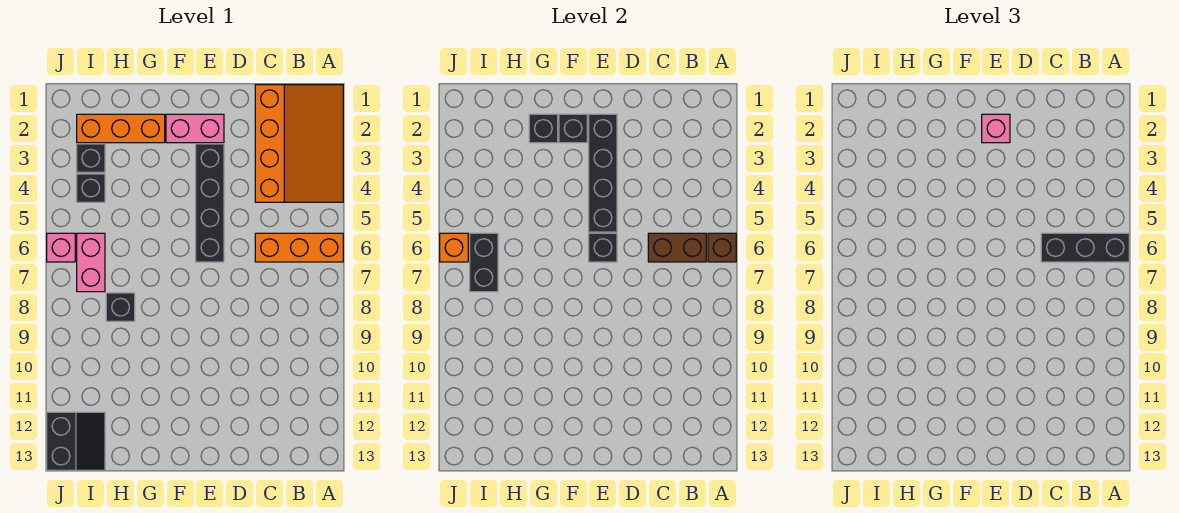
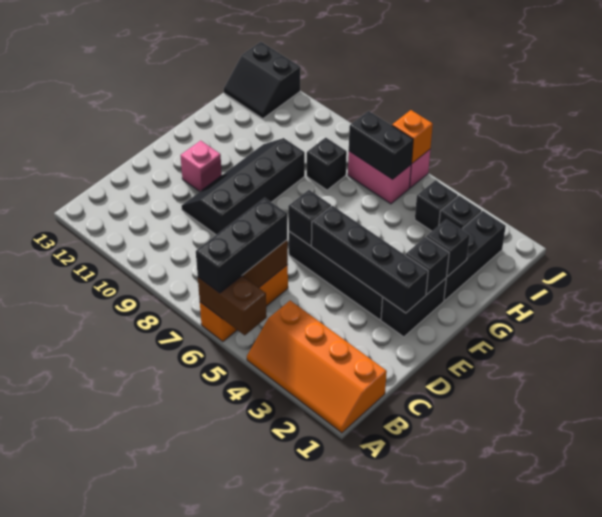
orange slope A1:C4 level 1 top C -> orange slope A1:B4 level 1 top B
brown brick A6 level 2 -> brown brick A5:A6 level 2
none -> black slope D9:G10 level 1 top 9
pink brick E2:F2 level 1 -> black brick E2:F2 level 1
pink brick E2 level 3 -> pink brick E11 level 1
orange brick G2:I2 level 1 -> black brick G2:I2 level 1

